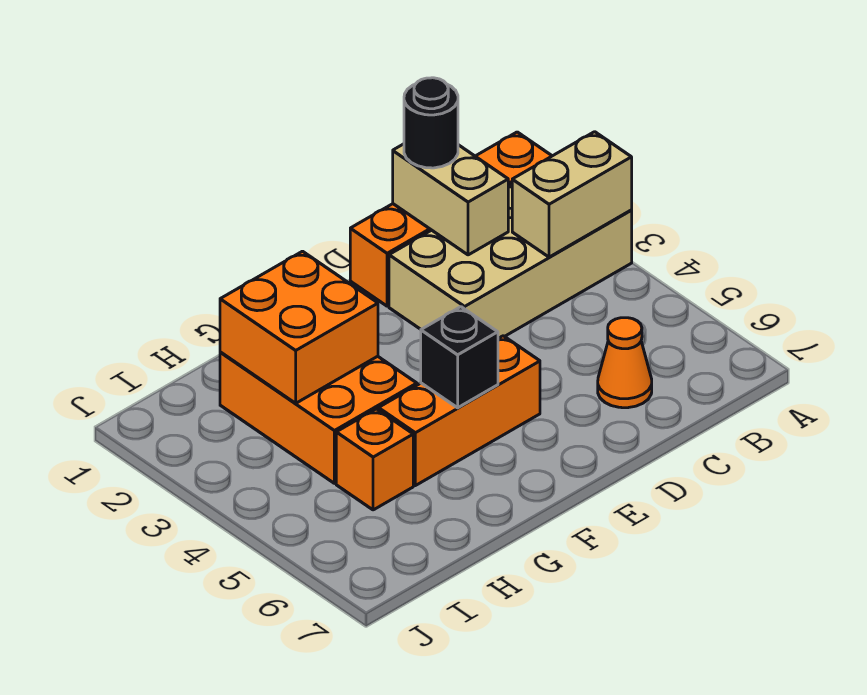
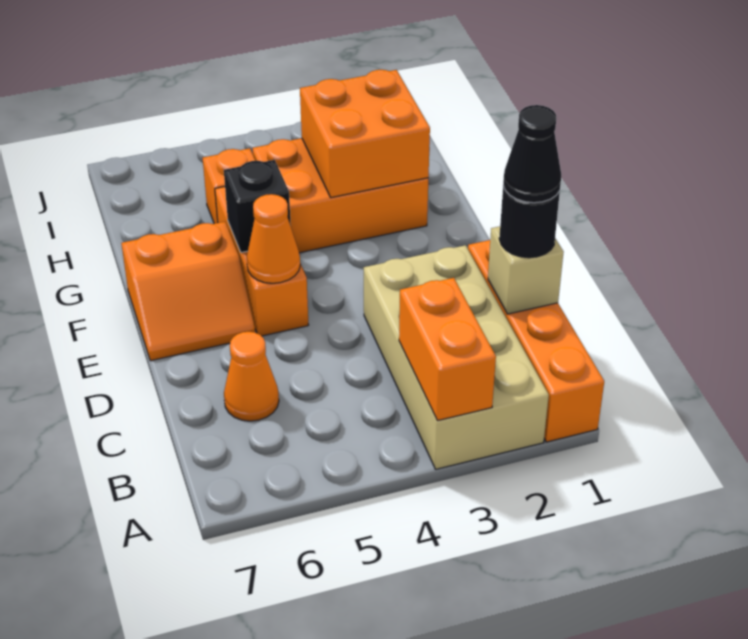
tan brick A3:B3 level 2 -> orange brick A3:B3 level 2
tan brick C1:C2 level 2 -> tan brick C1 level 2
none -> black cone C1 level 4
none -> orange cone E5 level 2
none -> orange slope E6:F7 level 1 top F

